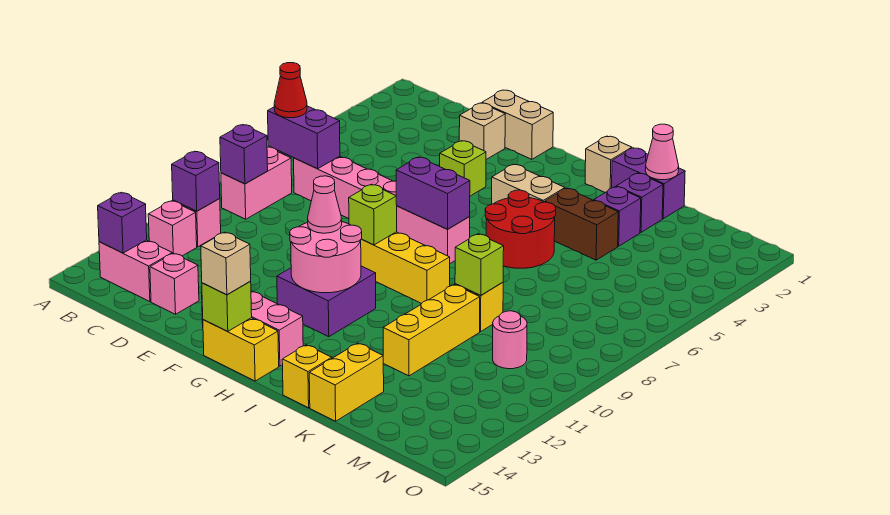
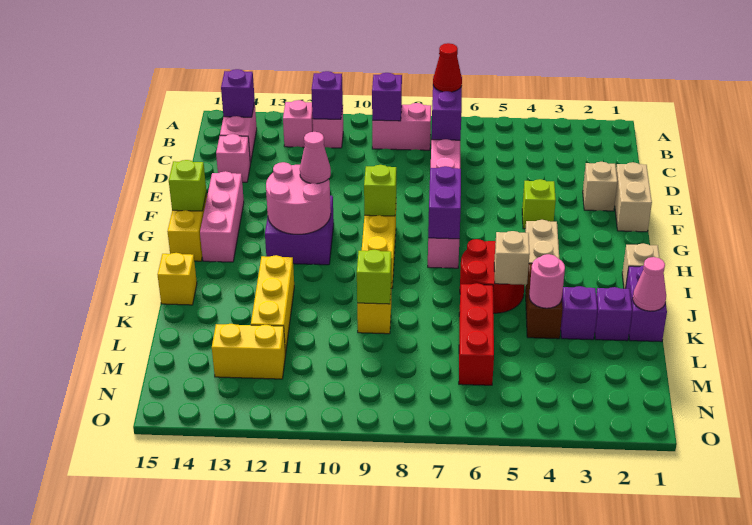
tan brick G15 level 3 -> tan brick J5 level 2
none -> red brick K6:M6 level 1
yellow brick K10:K12 level 1 -> yellow brick J12:L12 level 1
yellow brick K14:K15 level 1 -> yellow brick M12:M13 level 1
pink round brick M10 level 1 -> pink round brick K4 level 2

